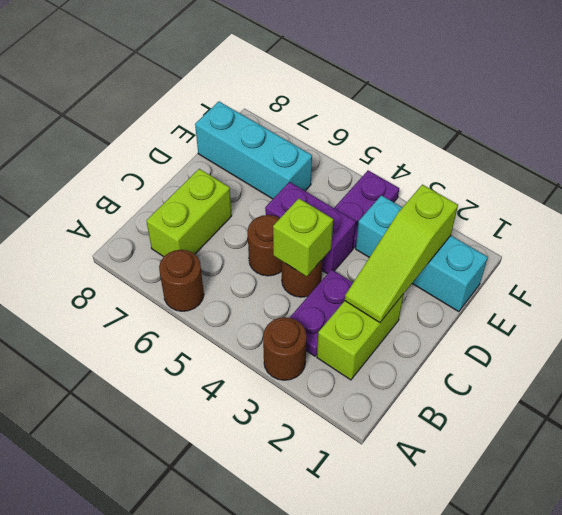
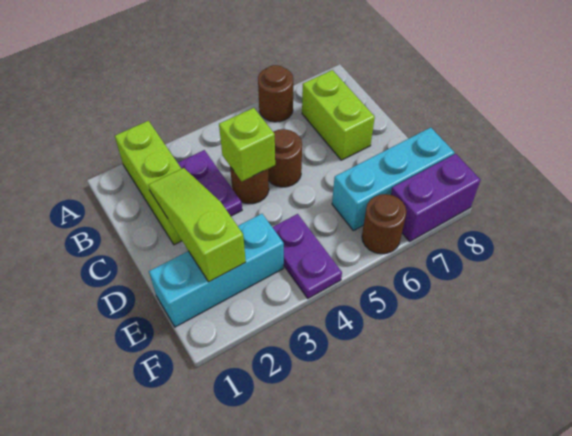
brown round brick A3 level 1 -> brown round brick F6 level 1
lime brick B2:C2 level 1 -> lime brick A2:C2 level 1
purple brick D4:D5 level 1 -> purple brick F7:F8 level 1

